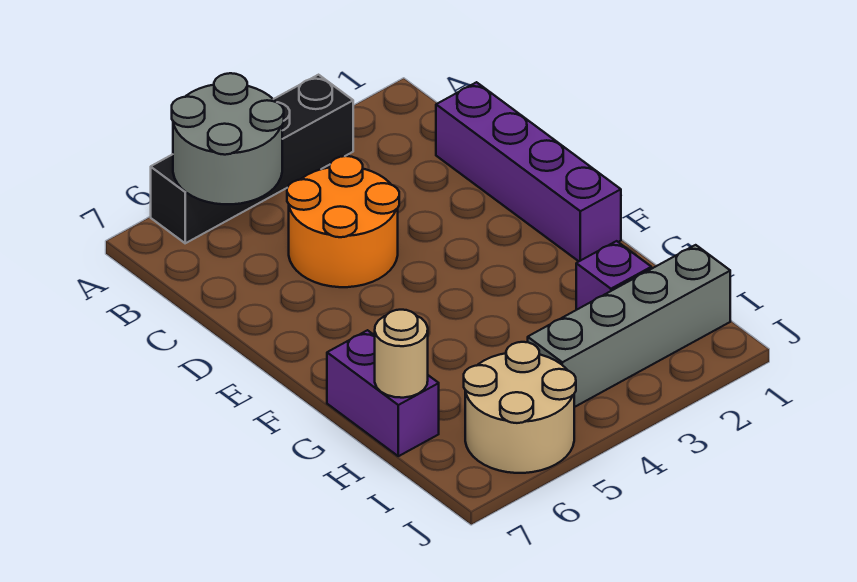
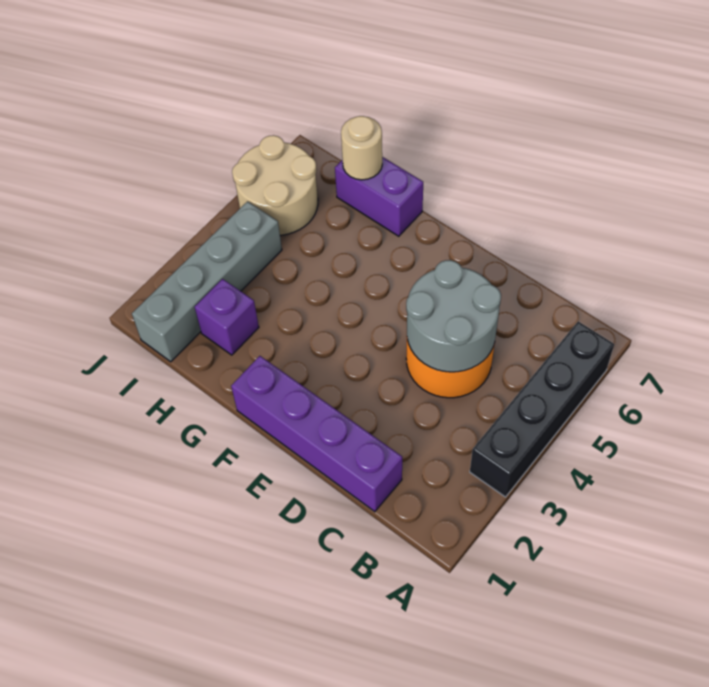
grey round brick A5:B6 level 2 -> grey round brick C4:D5 level 2

